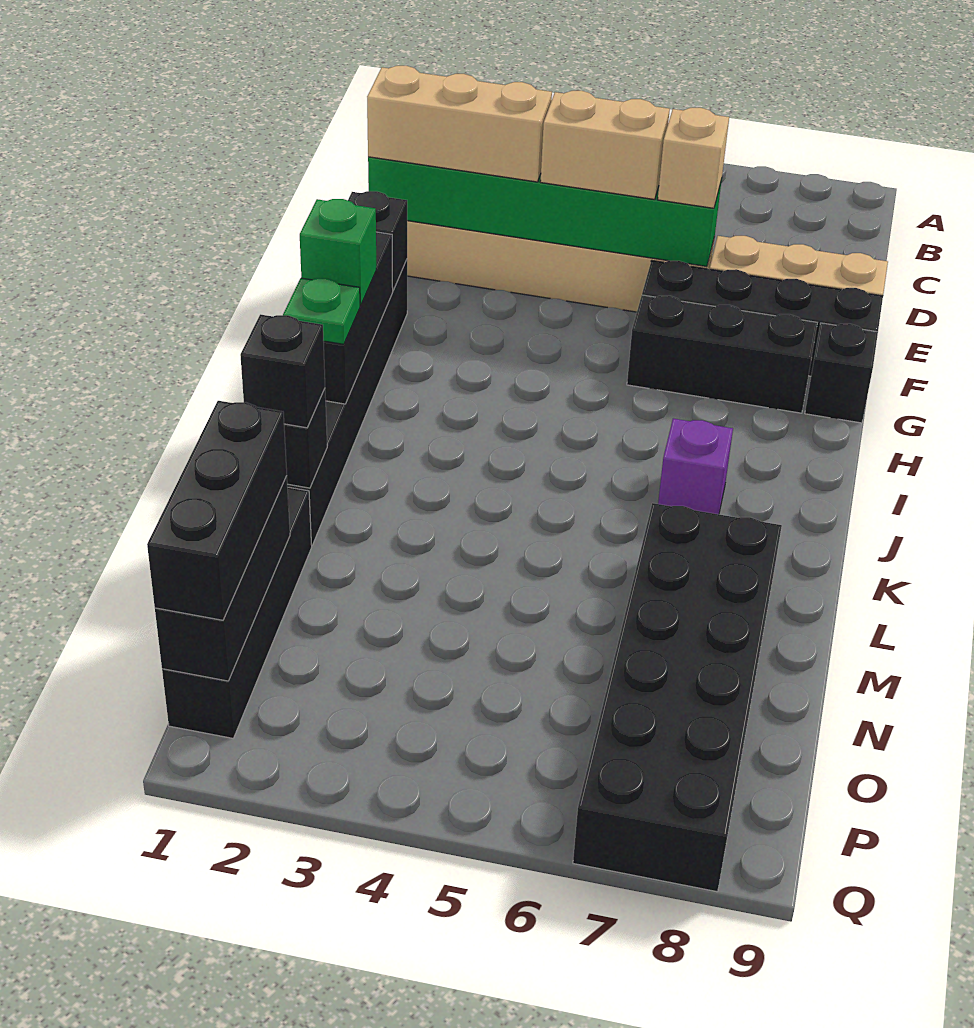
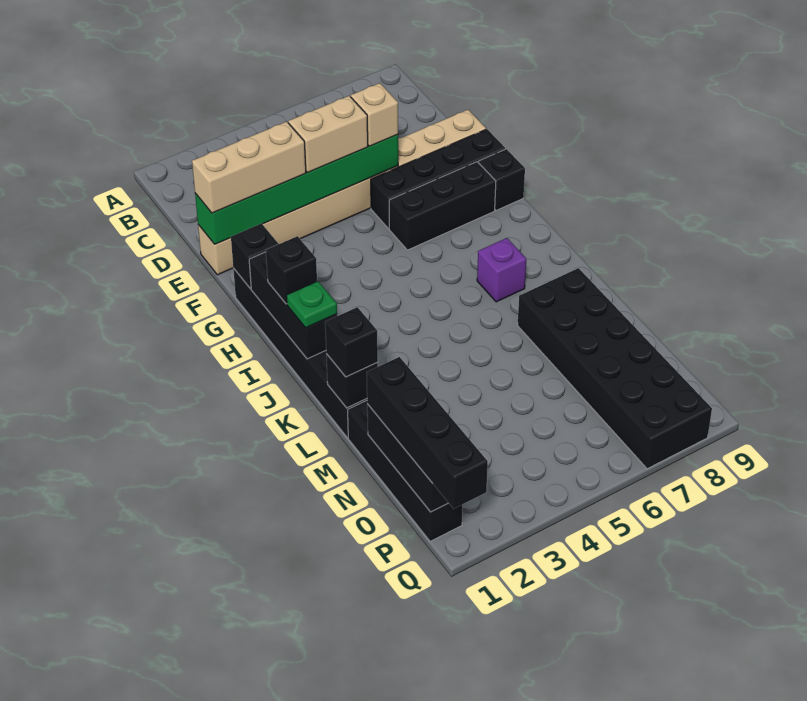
green brick I1 level 3 -> black brick I1 level 3
black brick N1:P1 level 3 -> black brick N1:Q1 level 3

